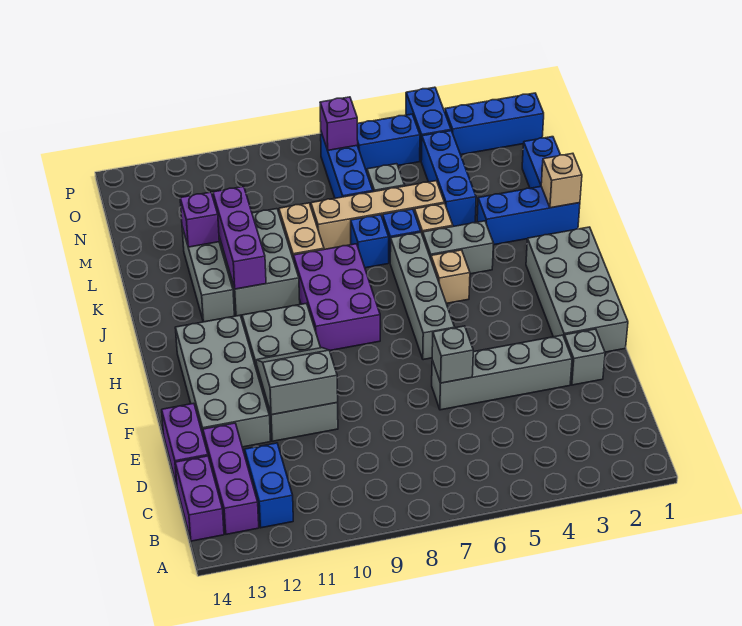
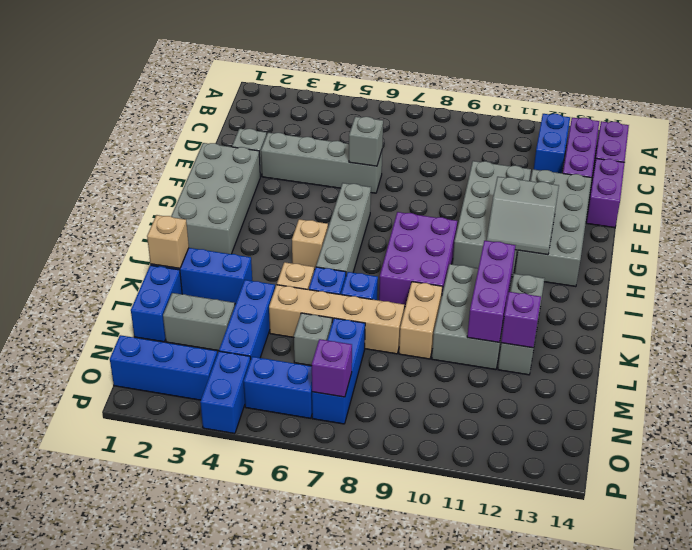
grey slope E10:F11 level 2 top E -> grey slope G11:H12 level 2 top G
grey brick J4:J5 level 1 -> grey brick M2:M3 level 1

